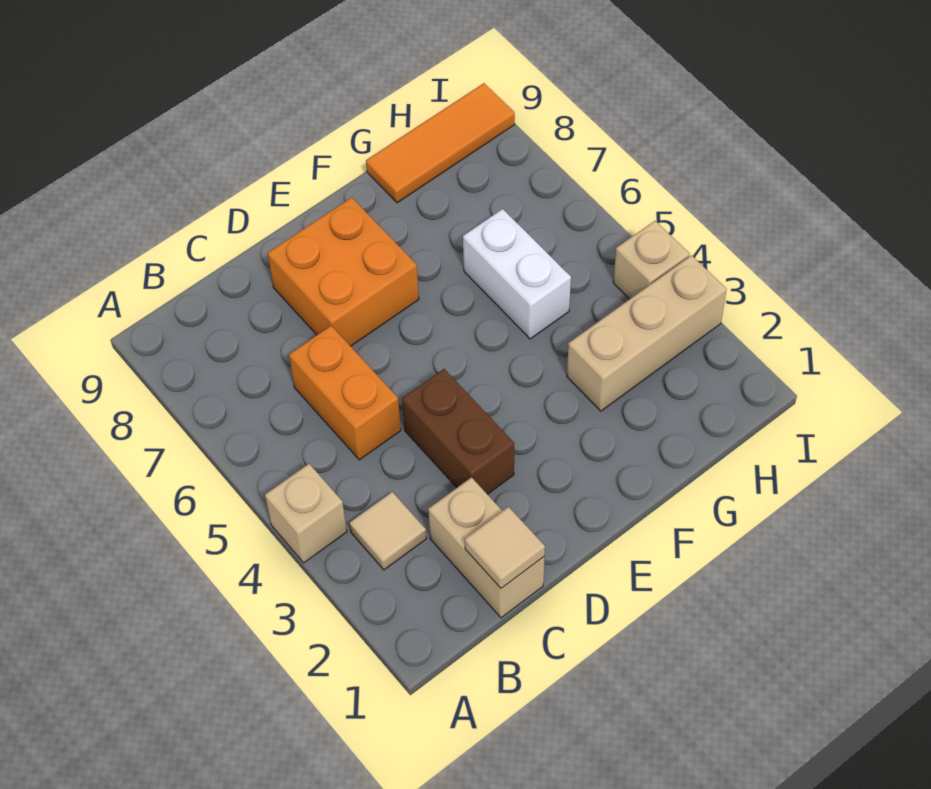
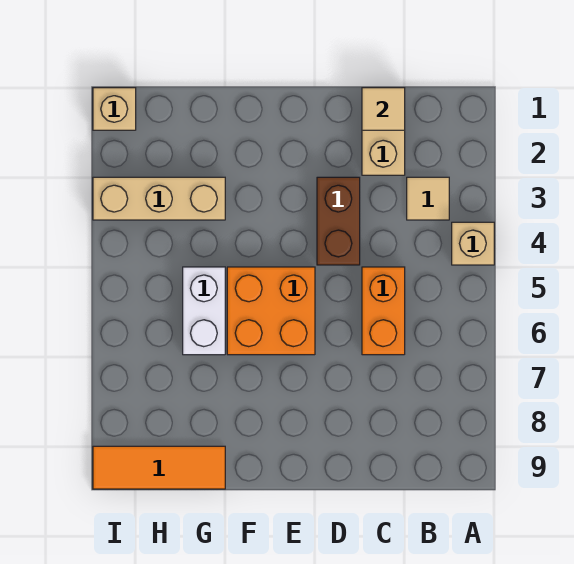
orange brick D7:E8 level 1 -> orange brick E5:F6 level 1
tan brick I4 level 1 -> tan brick I1 level 1

